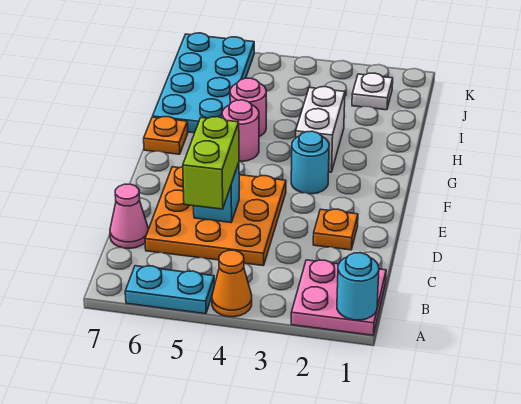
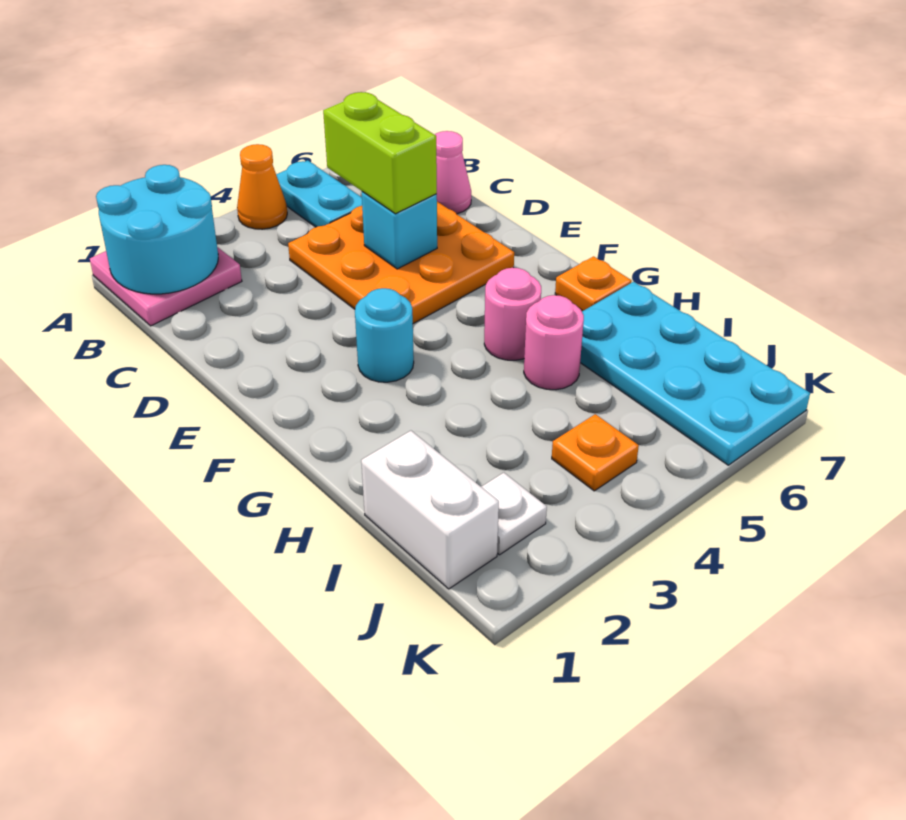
cyan round brick A1 level 2 -> cyan round brick A1:B2 level 2
cyan plate A5:A6 level 1 -> cyan plate A5:B5 level 1
orange plate D2 level 1 -> orange plate J4 level 1
white brick G3:H3 level 1 -> white brick I1:J1 level 1

